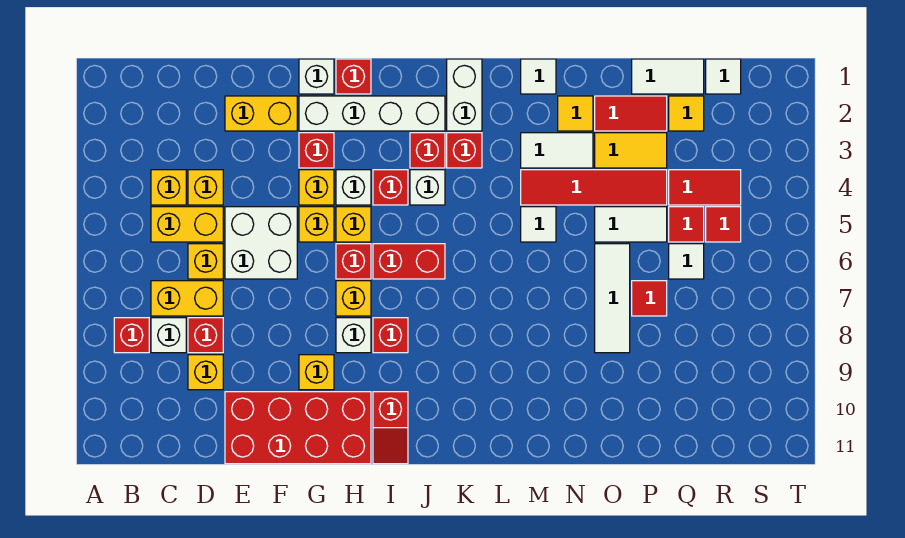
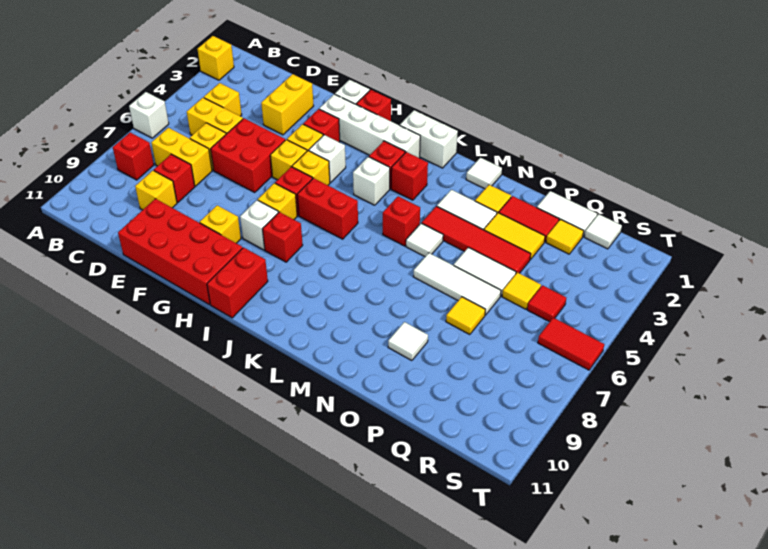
white brick C8 level 1 -> white brick A6 level 1
yellow brick D4 level 1 -> yellow brick A2 level 1
yellow brick E2:F2 level 1 -> yellow brick E2:E3 level 1
white brick E5:F6 level 1 -> red brick E5:F6 level 1
red brick I4 level 1 -> red brick L5 level 1
red slope I10:I11 level 1 top 10 -> red brick I10:I11 level 1
white brick K1:K2 level 1 -> white brick J1:K1 level 1
white tile O6:O8 level 1 -> white tile N6:P6 level 1
red tile P7 level 1 -> yellow tile P7 level 1
red tile Q4:R4 level 1 -> red tile S6:T6 level 1
red tile Q5 level 1 -> yellow tile Q5 level 1
white tile Q6 level 1 -> white tile O9 level 1

